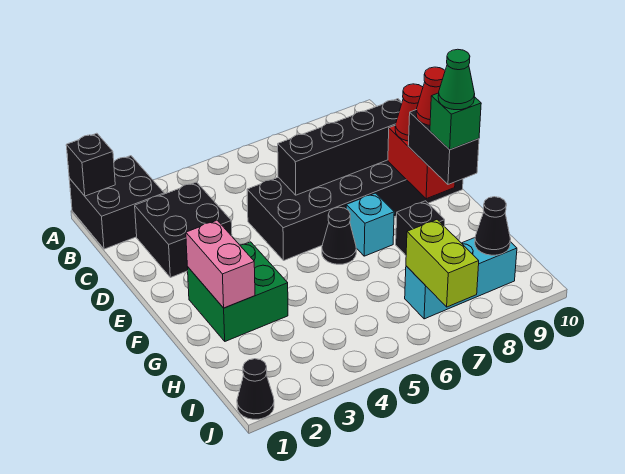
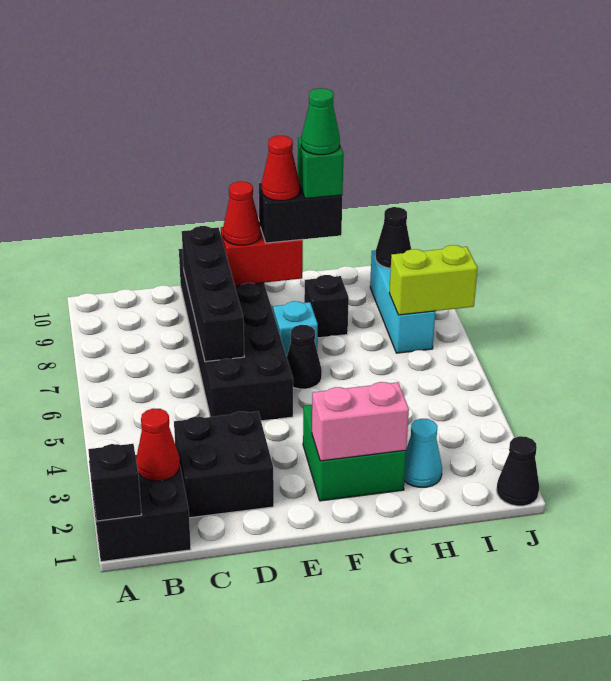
none -> red cone B2 level 2
none -> cyan cone H2 level 1

